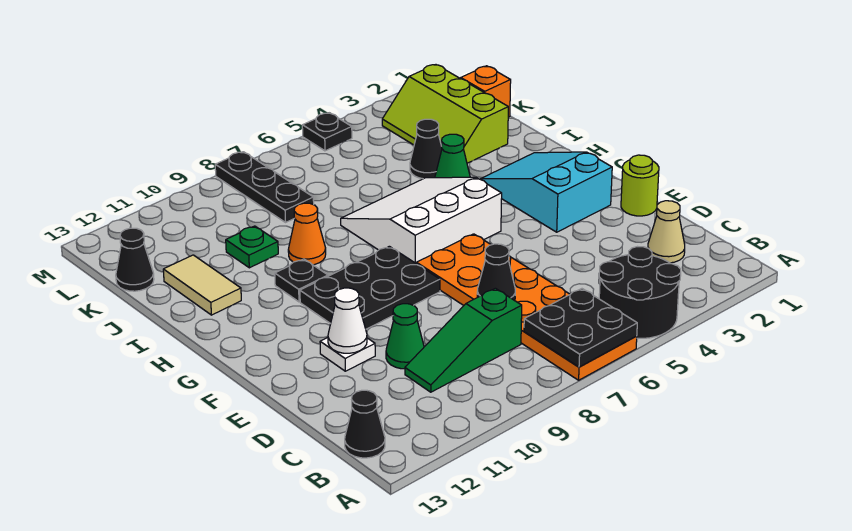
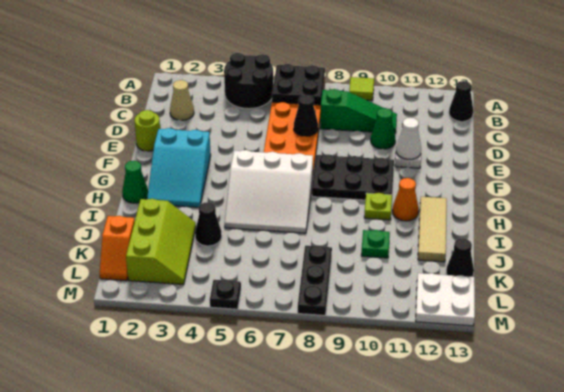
none -> lime tile A9 level 1
black plate H10 level 1 -> lime plate H10 level 1
green cone I4 level 1 -> green cone H1 level 1
orange cone I9 level 1 -> orange cone H11 level 1
tan tile I12:J12 level 1 -> tan tile H12:J12 level 1
none -> white plate L12:M13 level 1

